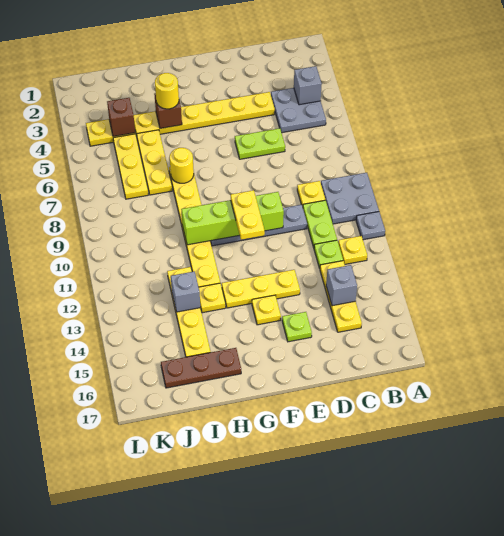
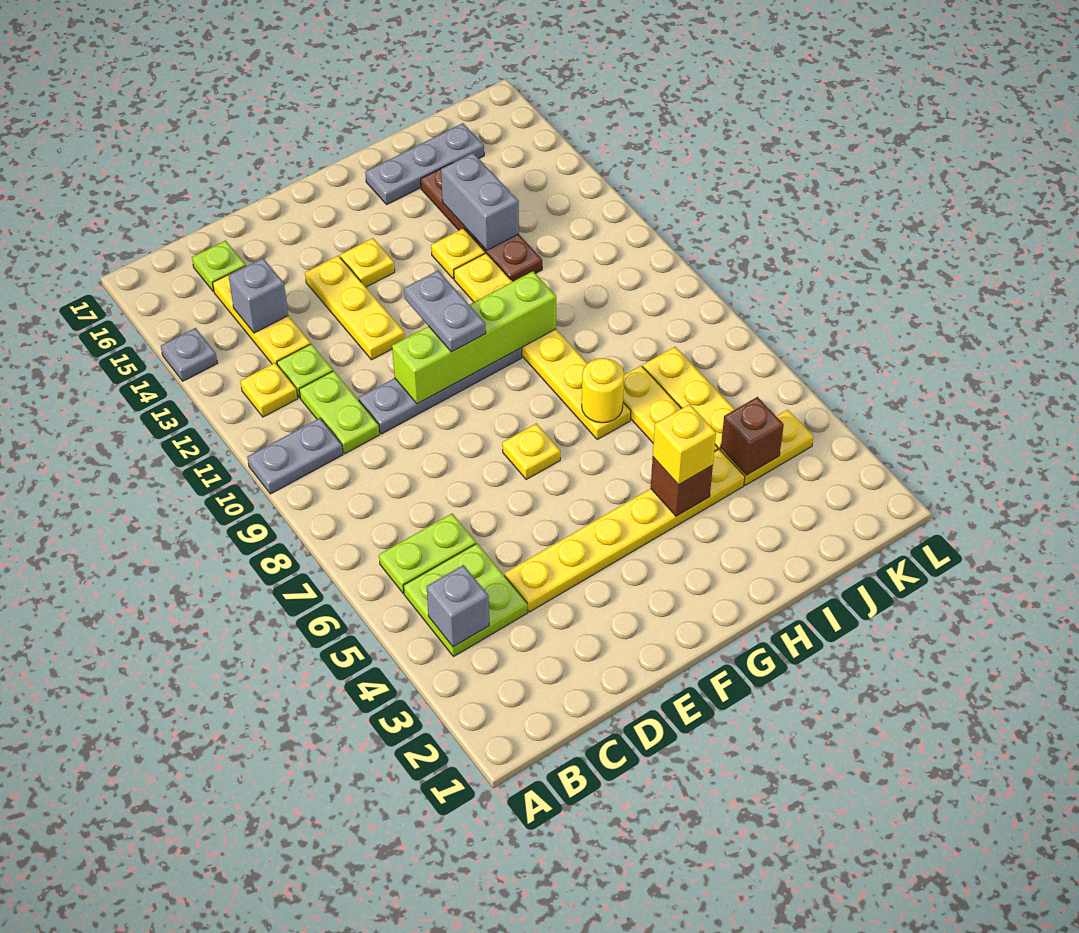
grey plate A9:B10 level 1 -> grey plate A10:B10 level 1
grey plate A11 level 1 -> grey plate A14 level 1
grey plate B4:C5 level 1 -> lime plate B4:C5 level 1
yellow plate C9 level 1 -> yellow plate F7 level 1
lime plate D6:E6 level 1 -> lime plate B6:C6 level 1
yellow plate E13:G13 level 1 -> yellow plate E12:E14 level 1
lime plate E15 level 1 -> lime plate C16 level 1
yellow plate F10:F11 level 3 -> grey plate F10:F11 level 3
yellow round brick H4 level 3 -> yellow brick H4 level 3
brown plate H16:J16 level 1 -> grey plate H16:J16 level 1
yellow plate I12:I15 level 1 -> brown plate I12:I15 level 1
grey brick I13 level 2 -> grey brick I13:I14 level 2

